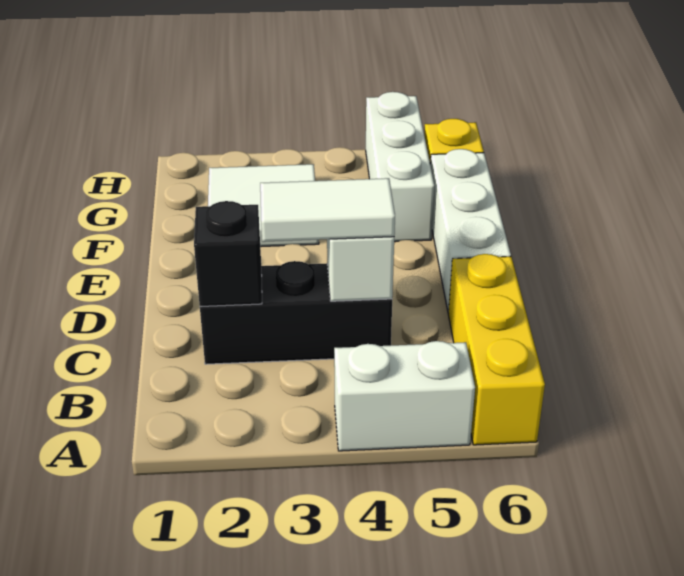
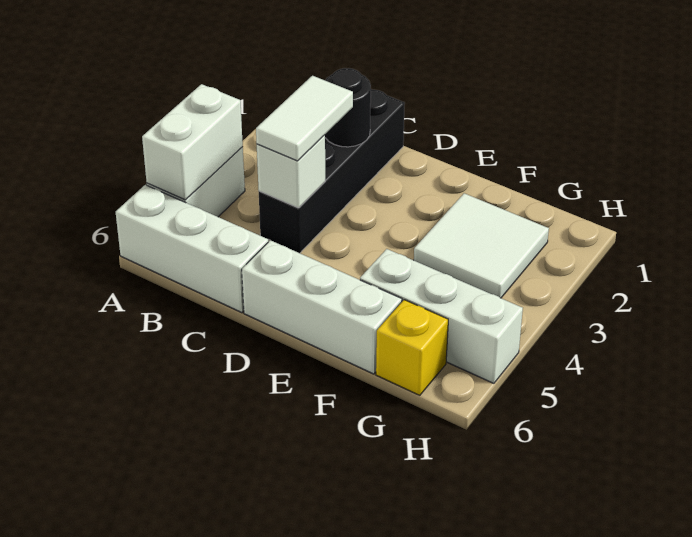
none -> white brick A4:A5 level 2
yellow brick A6:C6 level 1 -> white brick A6:C6 level 1
black brick C2:C4 level 1 -> black brick C1:C4 level 1
black brick C2 level 2 -> black round brick C2 level 2

